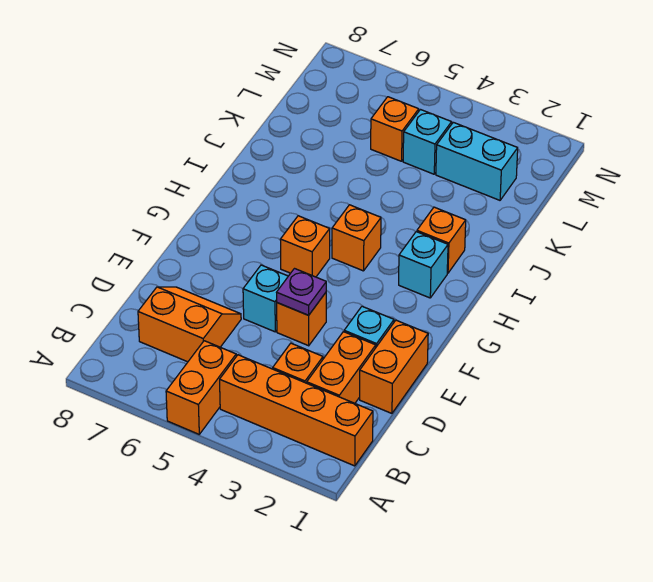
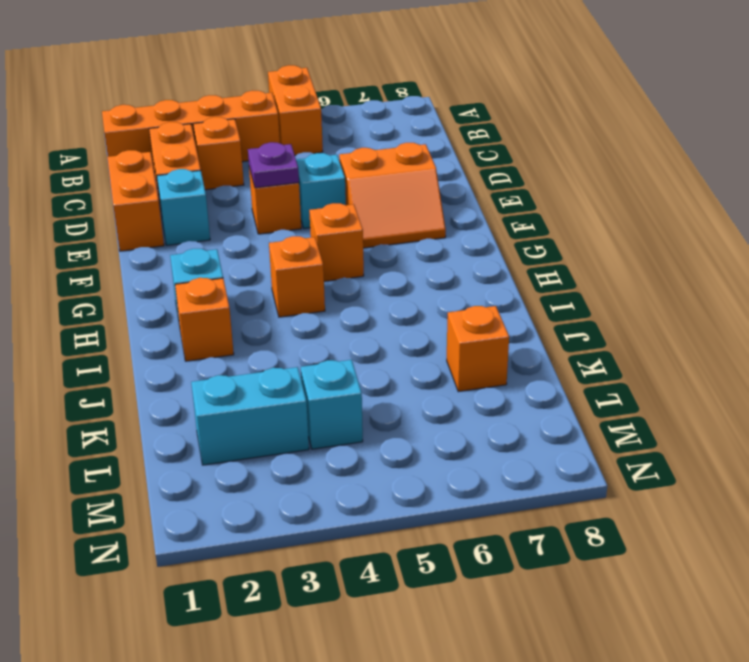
orange slope C6:D7 level 1 top C -> orange slope E6:F7 level 1 top E
orange brick L5 level 1 -> orange brick K7 level 1

